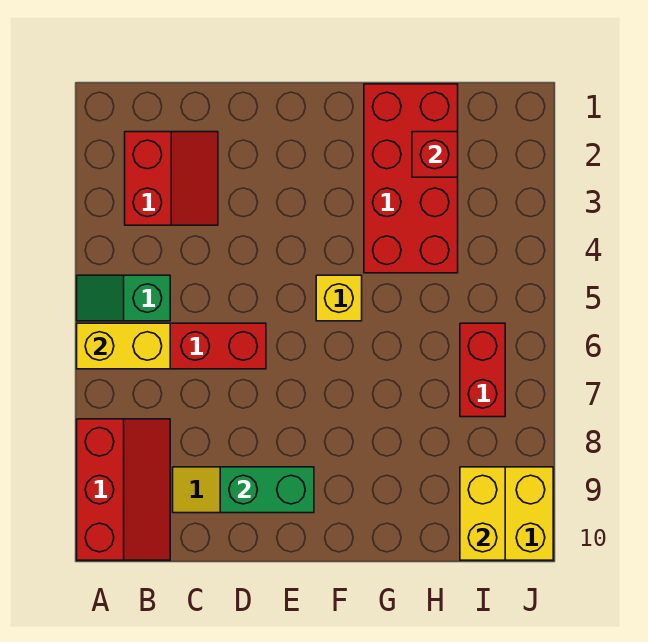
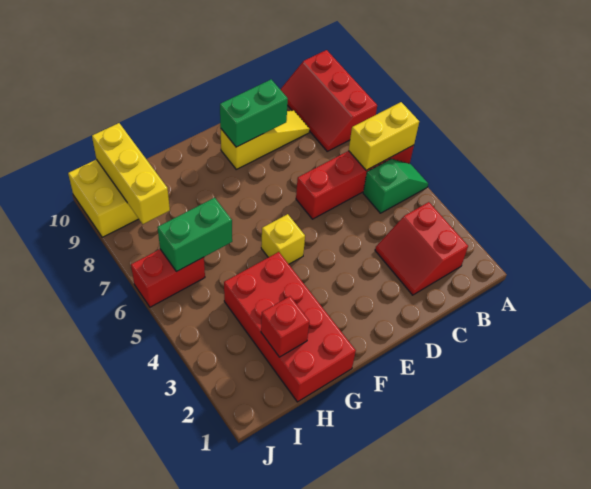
none -> green brick H6:I6 level 2
red brick I6:I7 level 1 -> red brick I6:J6 level 1
yellow brick I9:I10 level 2 -> yellow brick I8:I10 level 2

